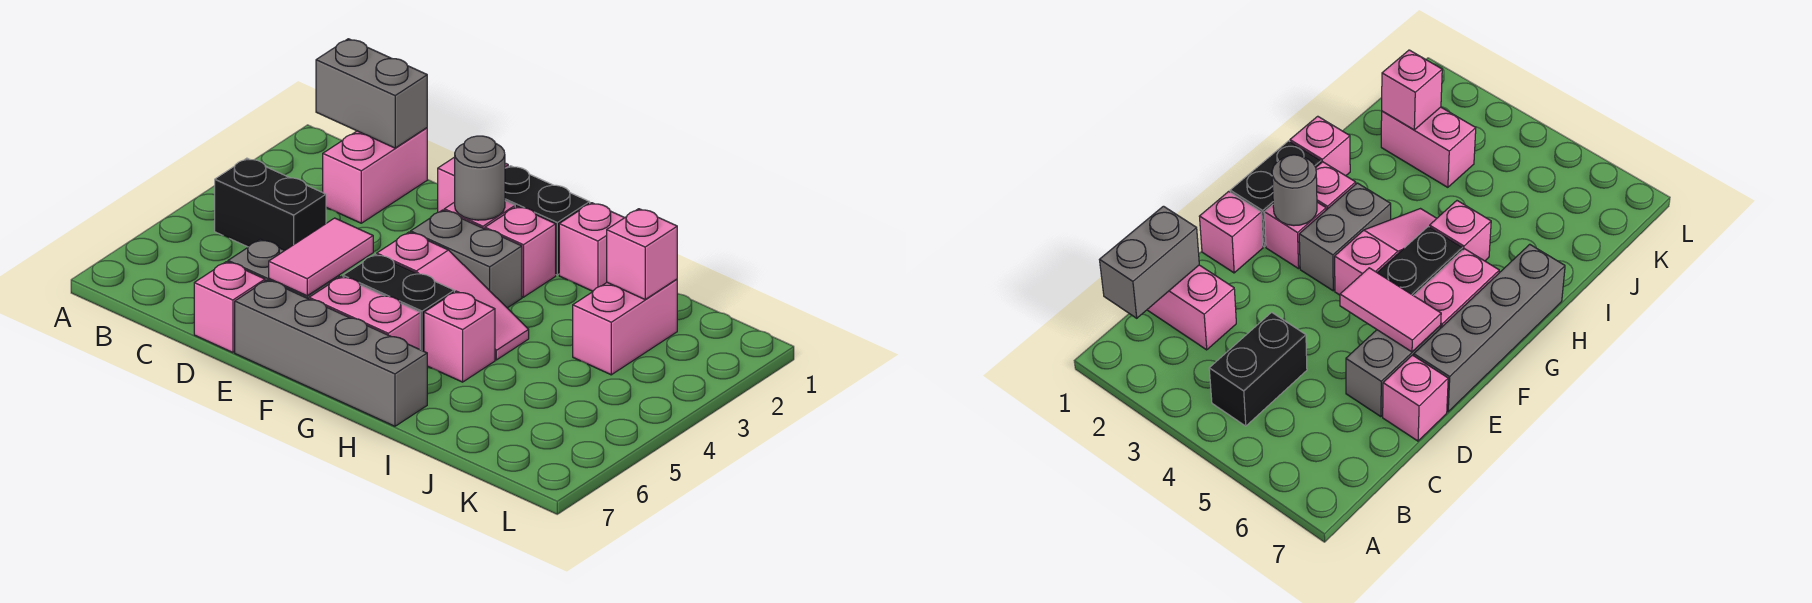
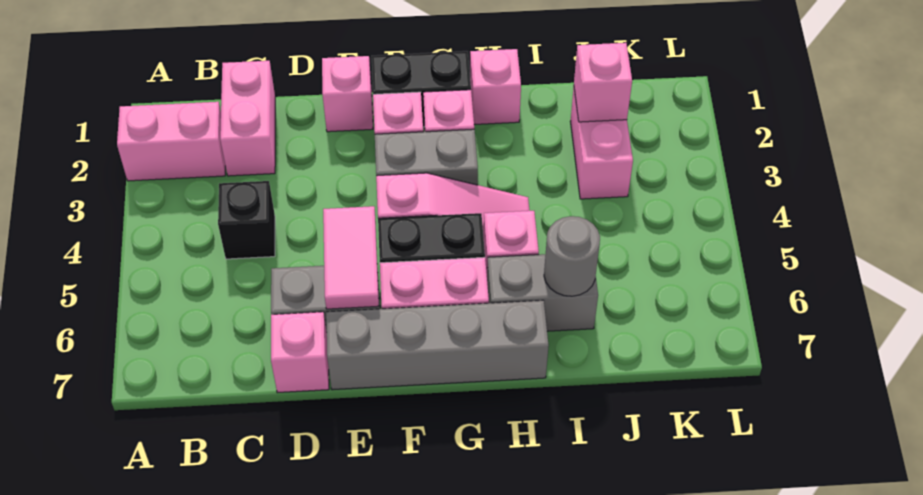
none -> pink brick A2:B2 level 1
grey brick B1:C1 level 2 -> grey brick H6:I6 level 1
black brick B4:C4 level 1 -> black brick C4 level 1
grey round brick F2 level 2 -> grey round brick I6 level 2

